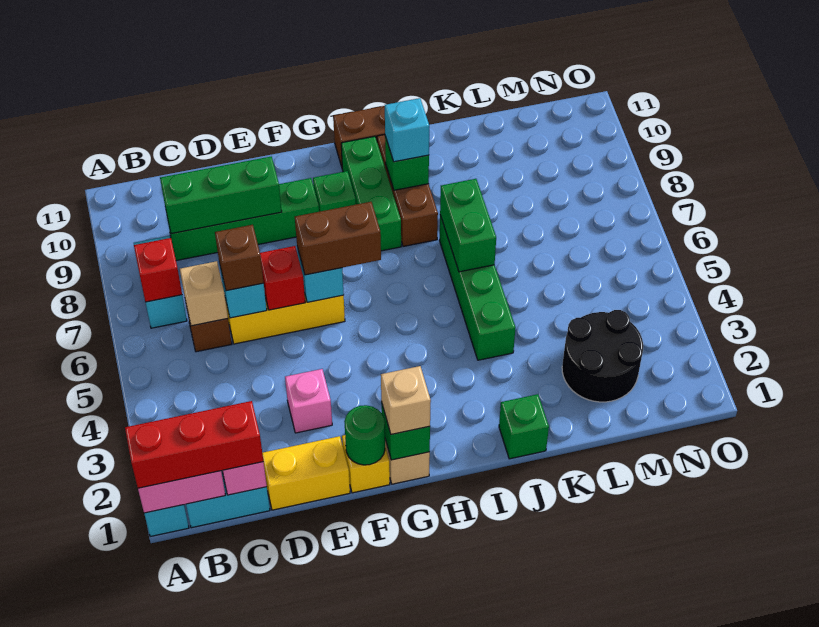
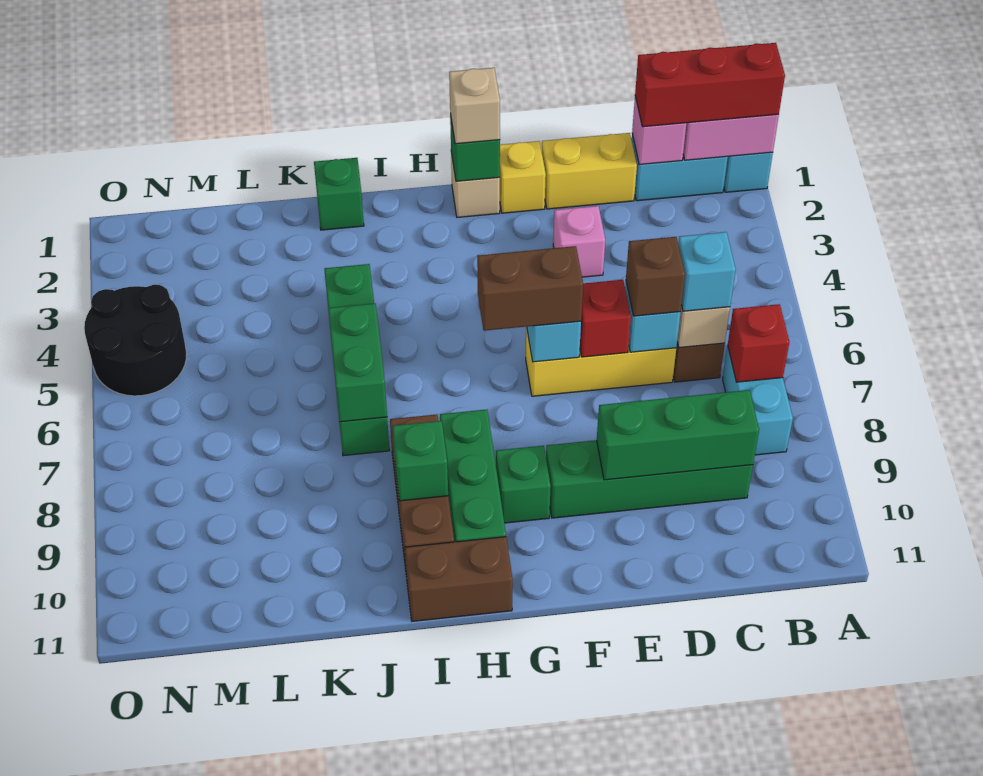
green round brick F1 level 2 -> none
cyan brick I9 level 3 -> cyan brick C6 level 3
black round brick L2:M3 level 1 -> black round brick N4:O5 level 1

